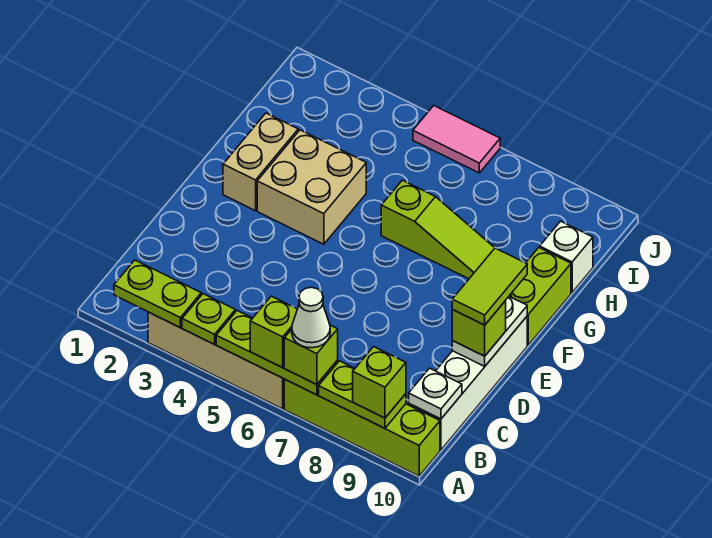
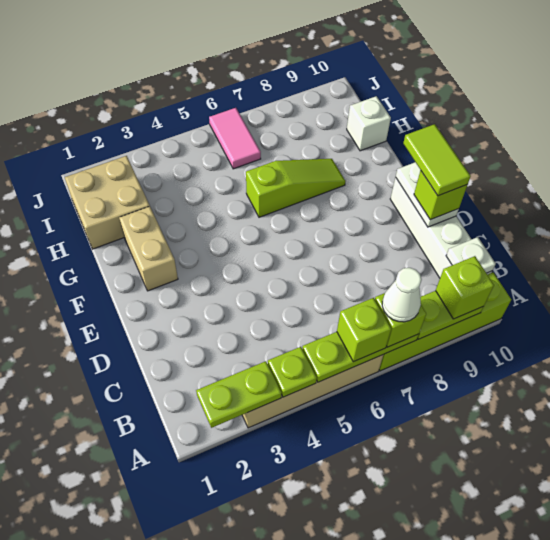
tan brick F3:G4 level 1 -> tan brick H1:I2 level 1
lime brick F10:G10 level 1 -> none
pink tile J5:J6 level 1 -> pink tile I6:J6 level 1

